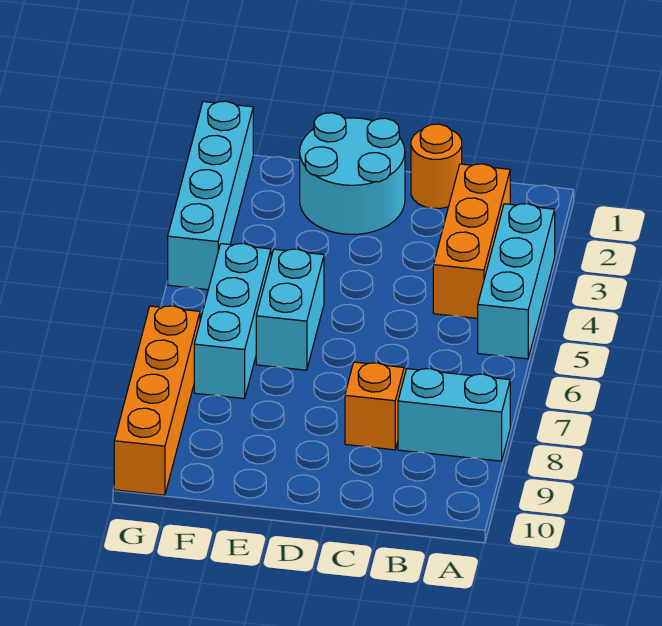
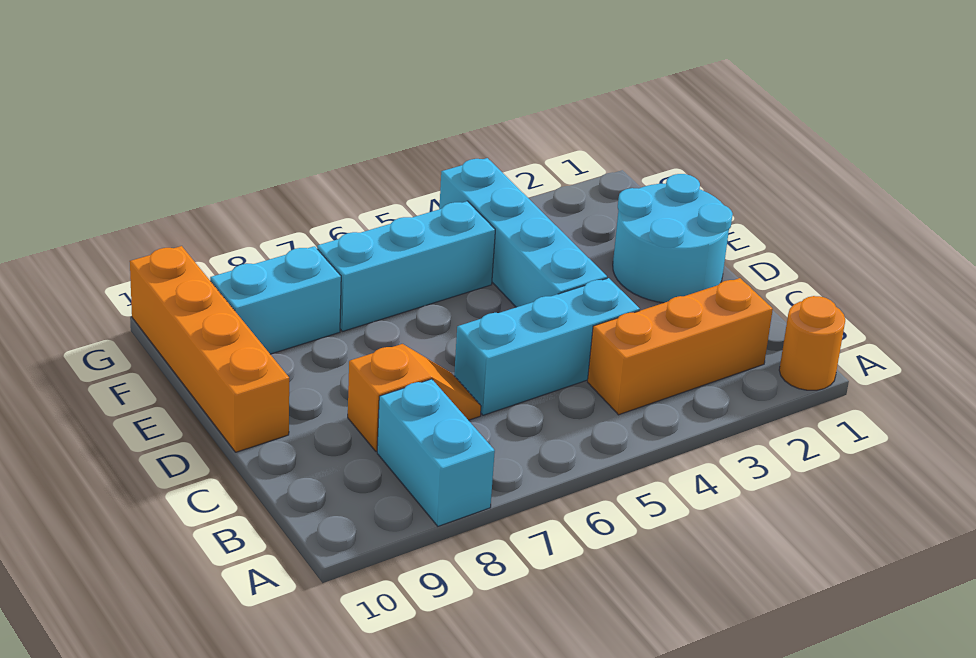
cyan brick A3:A5 level 1 -> cyan brick C4:C6 level 1
orange round brick C1 level 1 -> orange round brick A1 level 1
cyan brick E5:E6 level 1 -> cyan brick F8:F9 level 1
cyan brick G1:G4 level 1 -> cyan brick D4:G4 level 1
orange brick G7:G10 level 1 -> orange brick D10:G10 level 1

